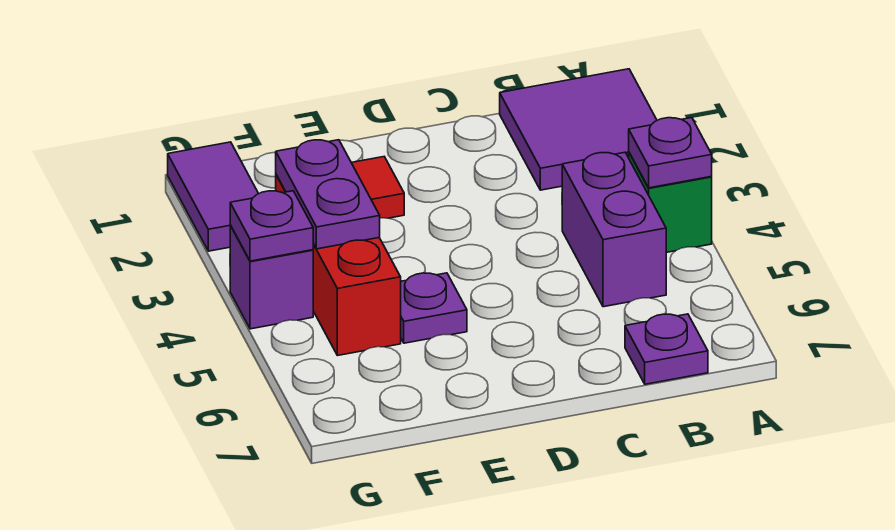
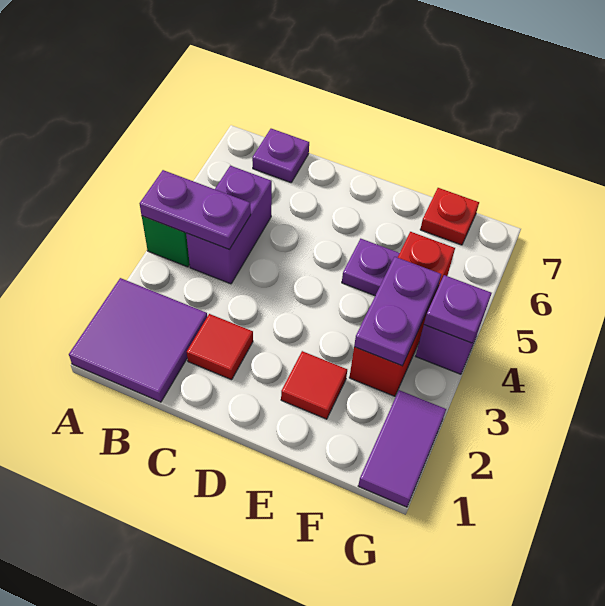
purple plate A4 level 2 -> purple plate A4:B4 level 2
none -> red tile C2 level 1
none -> red plate F7 level 1

